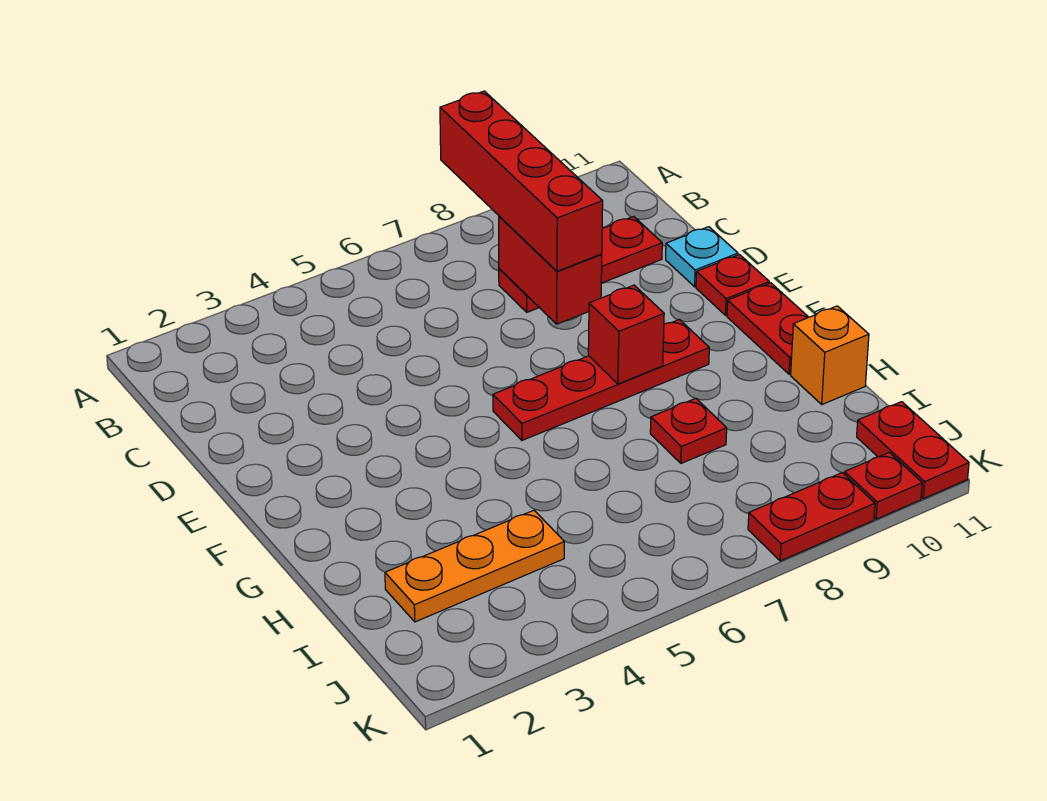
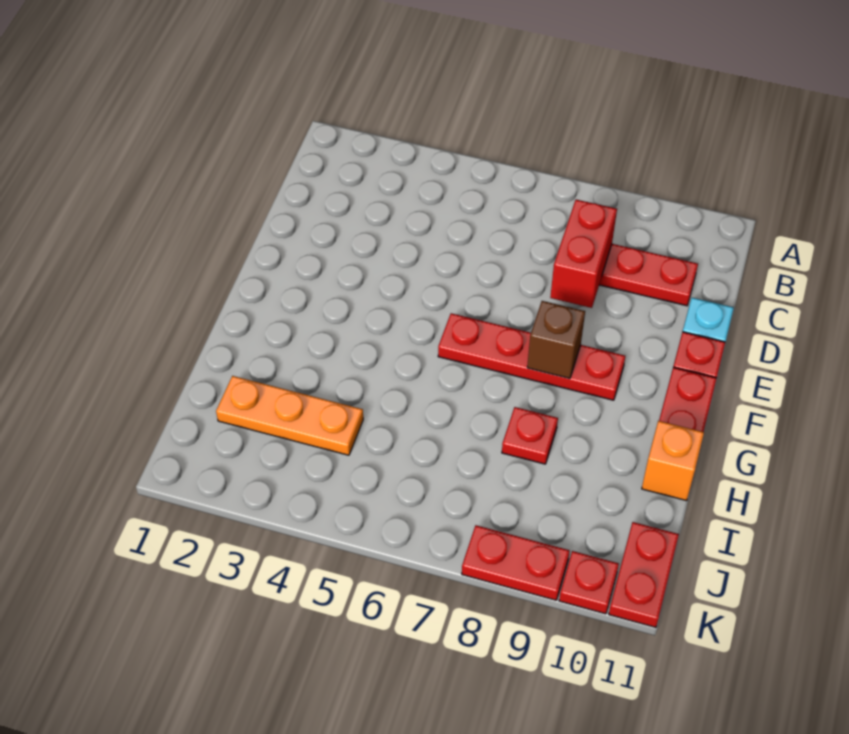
red brick A8:D8 level 3 -> none
red brick F8 level 2 -> brown brick F8 level 2

